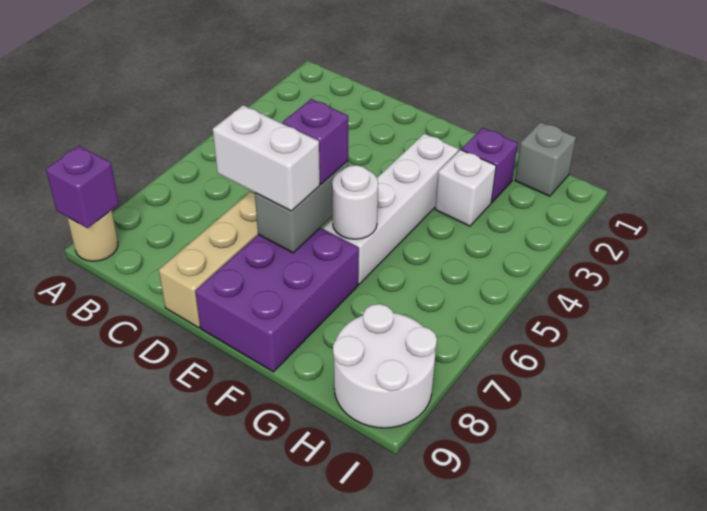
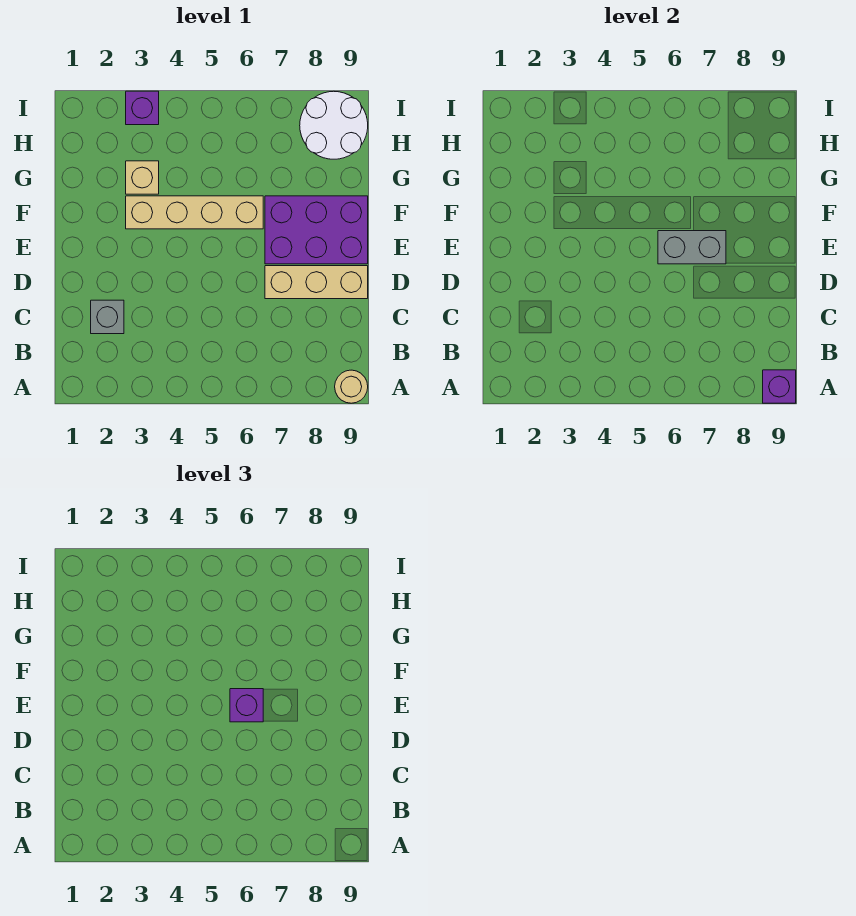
white brick D7:E7 level 3 -> none
white brick F3:F6 level 1 -> tan brick F3:F6 level 1
white round brick F6 level 2 -> none
purple brick G2 level 1 -> purple brick I3 level 1
white brick G3 level 1 -> tan brick G3 level 1
grey brick H1 level 1 -> grey brick C2 level 1

